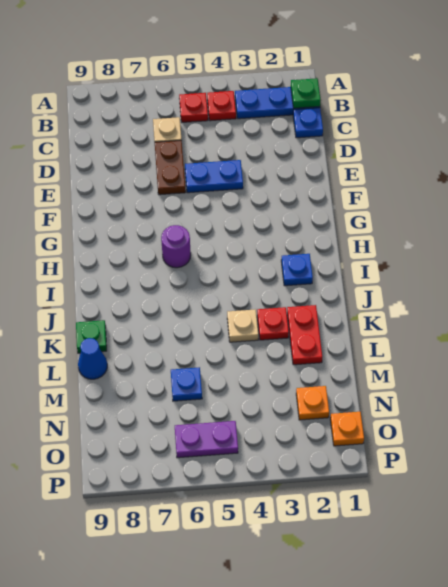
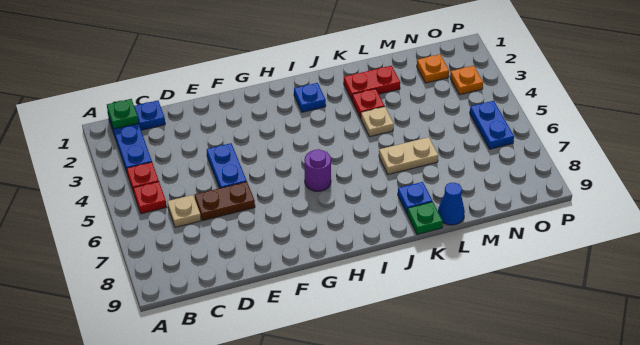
none -> tan plate K6:L6 level 1
blue plate M6 level 1 -> blue plate K8 level 1
orange plate O1 level 1 -> orange plate O3 level 1
purple plate O5:O6 level 1 -> blue plate O5:O6 level 1

